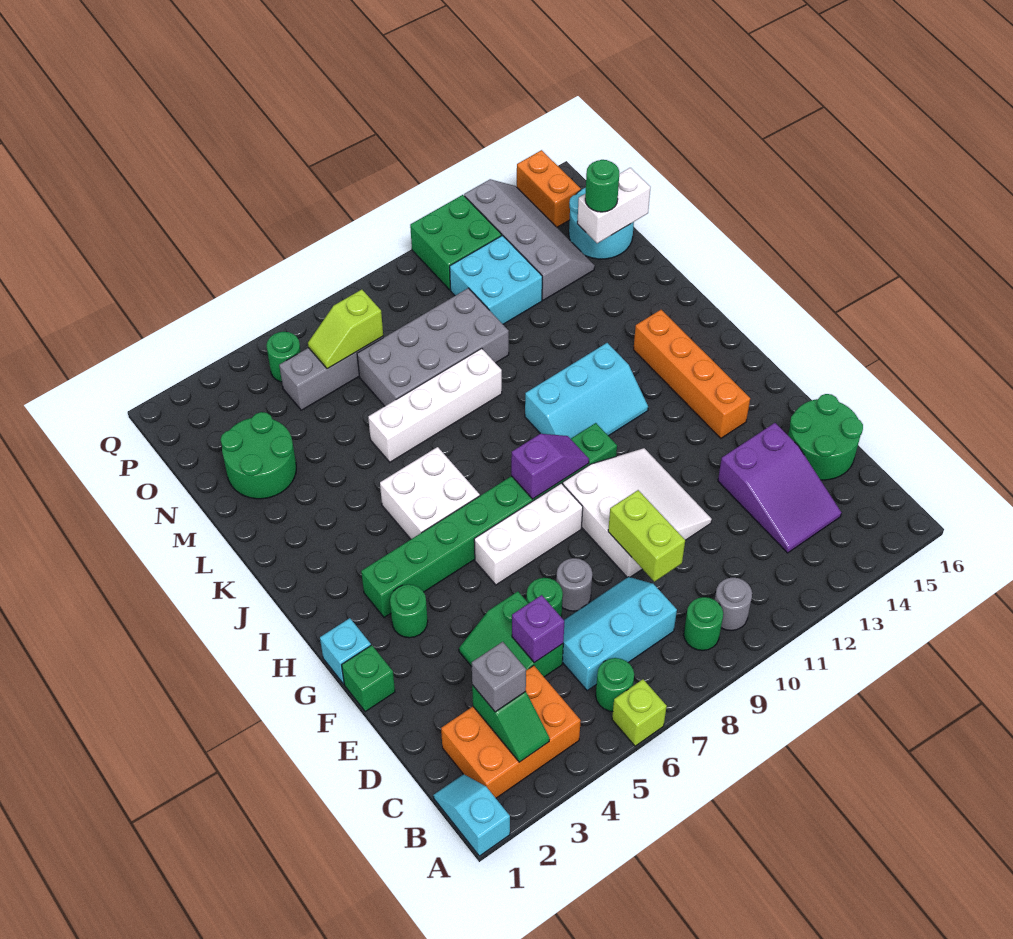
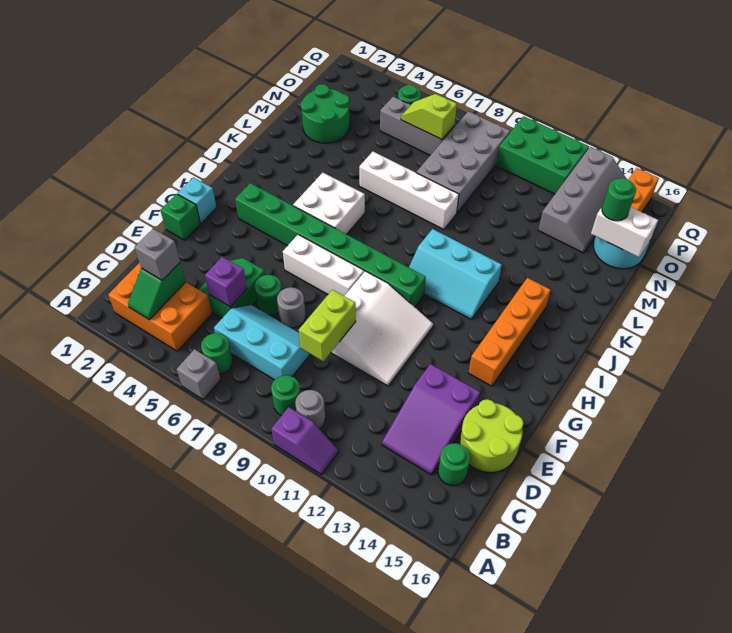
cyan slope A1:B1 level 1 top A -> none
lime brick A6 level 1 -> grey brick A6 level 1
green round brick D15:E16 level 1 -> lime round brick D15:E16 level 1
green round brick G3 level 1 -> green round brick C15 level 1
purple slope H8:H9 level 2 top 8 -> purple slope A10:A11 level 1 top 10
grey brick M7:N10 level 1 -> grey brick M8:P9 level 1
cyan brick N11:O12 level 1 -> none
green brick P11:Q12 level 1 -> green brick P10:Q12 level 1

